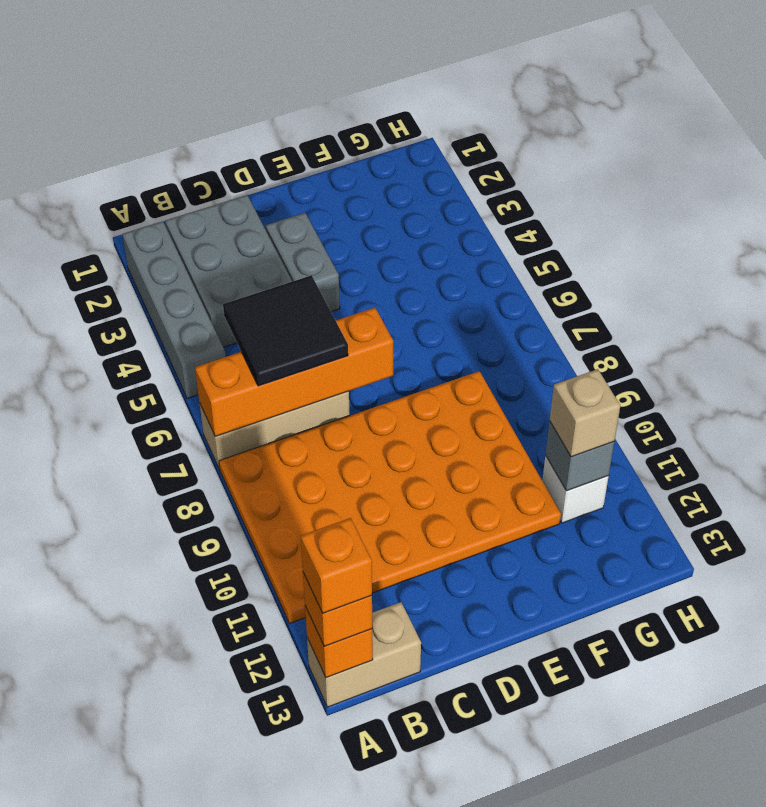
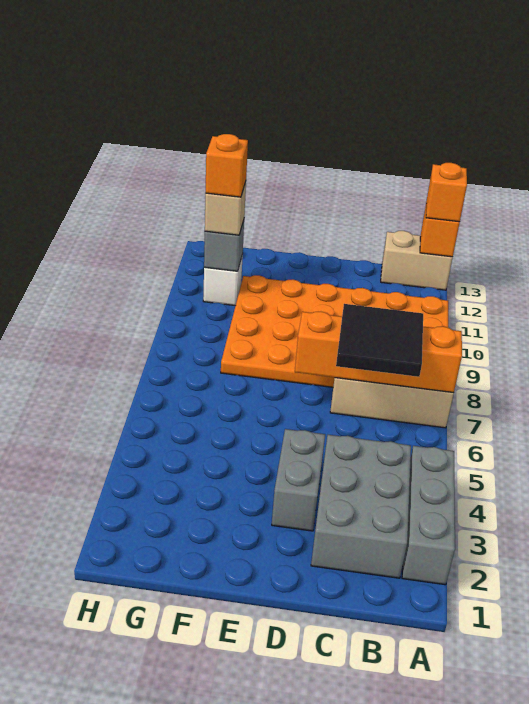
grey brick A2:A5 level 1 -> grey brick A2:A4 level 1
orange brick A13 level 4 -> orange brick G11 level 4

